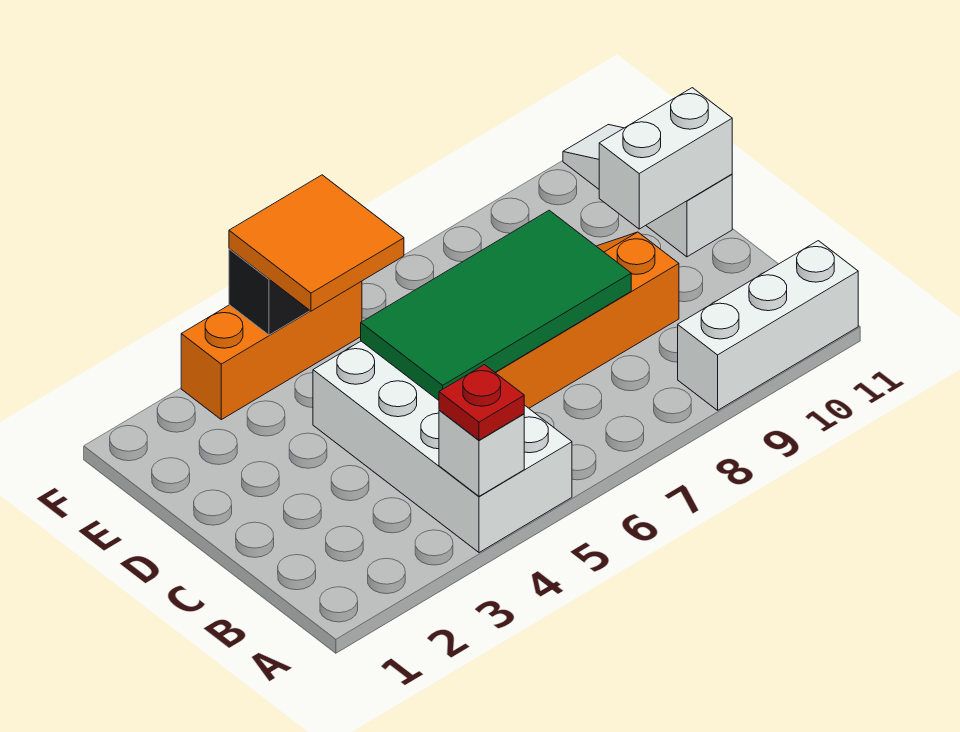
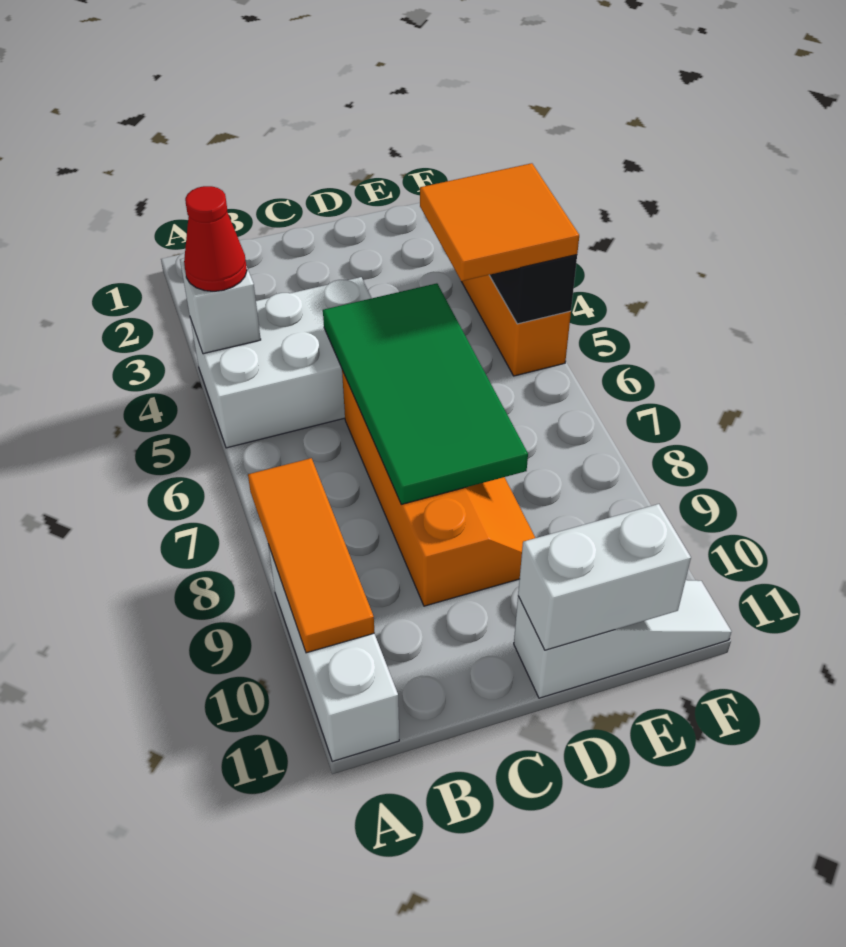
white brick A4:D5 level 1 -> white brick A4:C5 level 1
red plate A4 level 3 -> red cone A4 level 3
none -> orange tile A8:A10 level 2
white brick D10:D11 level 2 -> white brick D11:E11 level 2

